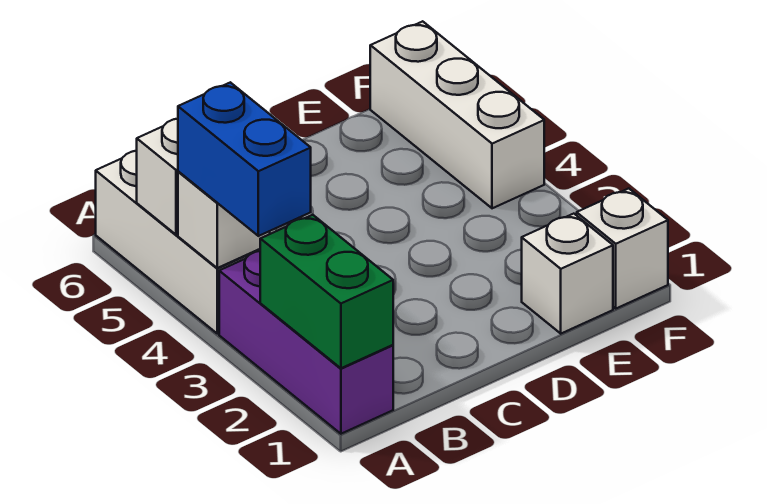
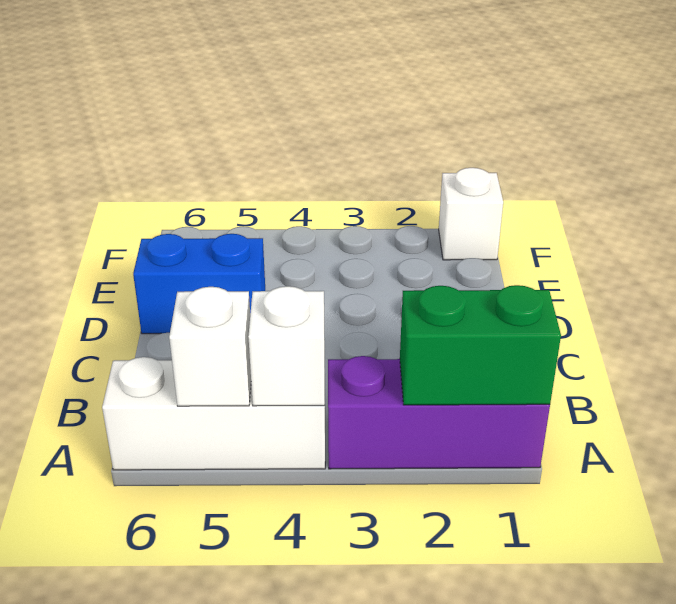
blue brick A3:A4 level 3 -> blue brick D5:D6 level 1
white brick E1 level 1 -> none
white brick F4:F6 level 1 -> none

